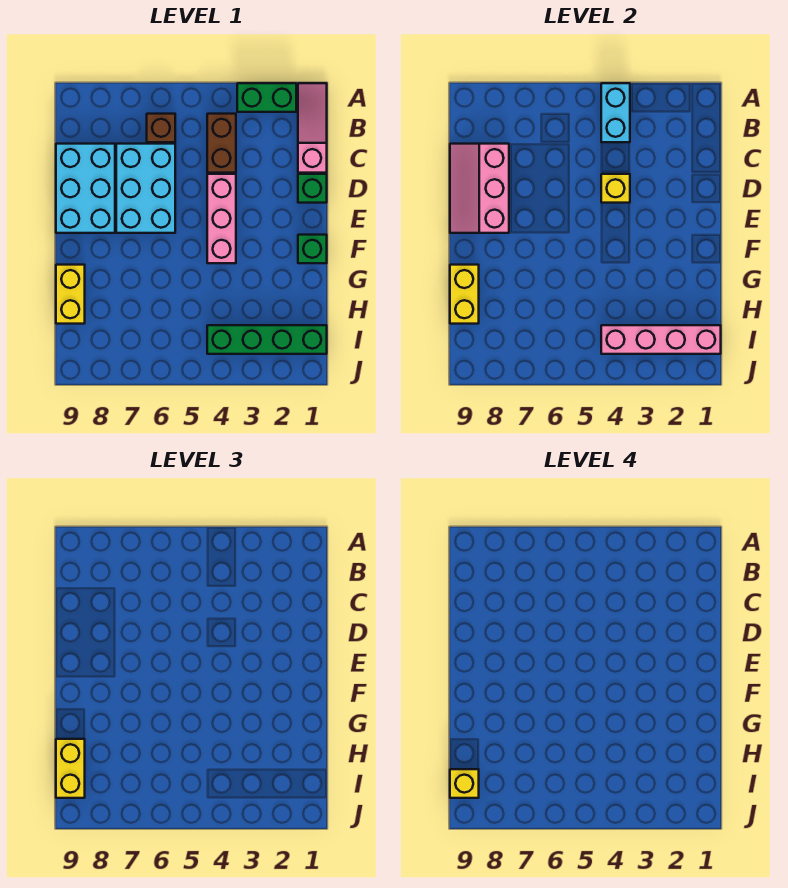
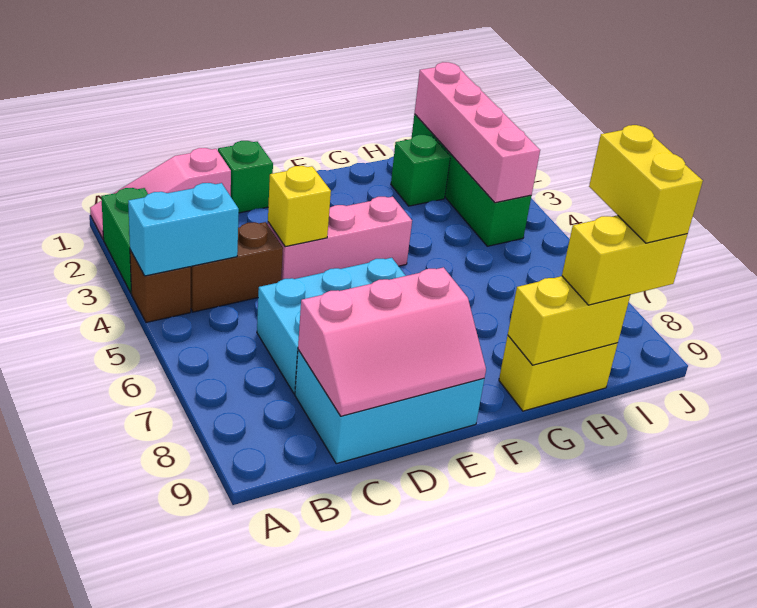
brown brick B6 level 1 -> brown brick A4 level 1
green brick F1 level 1 -> green brick H2 level 1
yellow brick I9 level 4 -> yellow brick I8:I9 level 4

